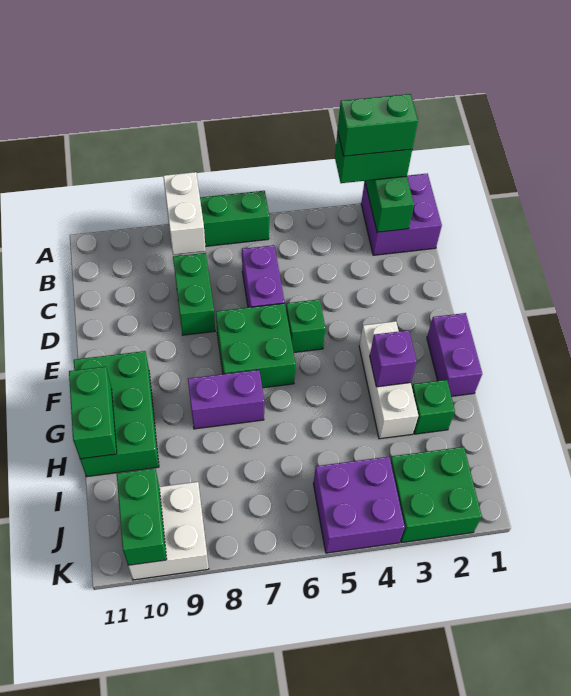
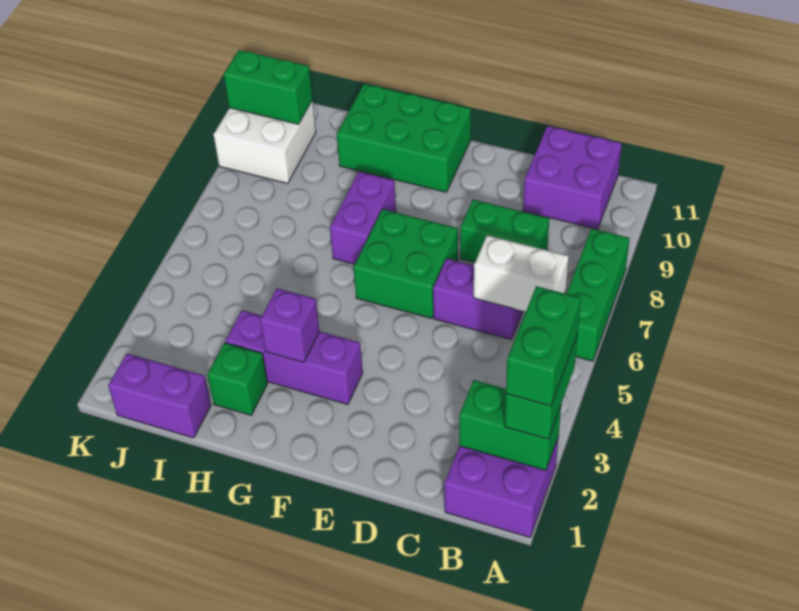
white brick A8:B8 level 2 -> white brick B6:C6 level 2
green brick E5 level 1 -> none
purple brick F1:G1 level 1 -> purple brick I1:J1 level 1
white brick F3:H3 level 1 -> purple brick F3:H3 level 1
green brick G11:H11 level 2 -> none
green brick J2:K3 level 1 -> none
purple brick J4:K5 level 1 -> purple brick B10:C11 level 1

